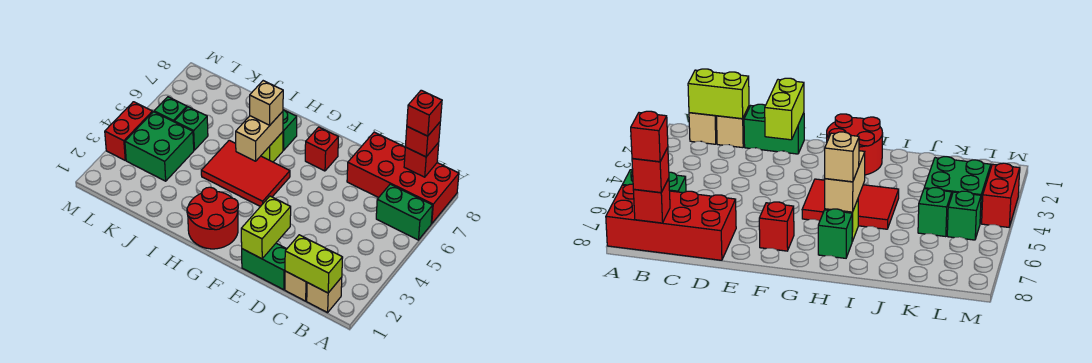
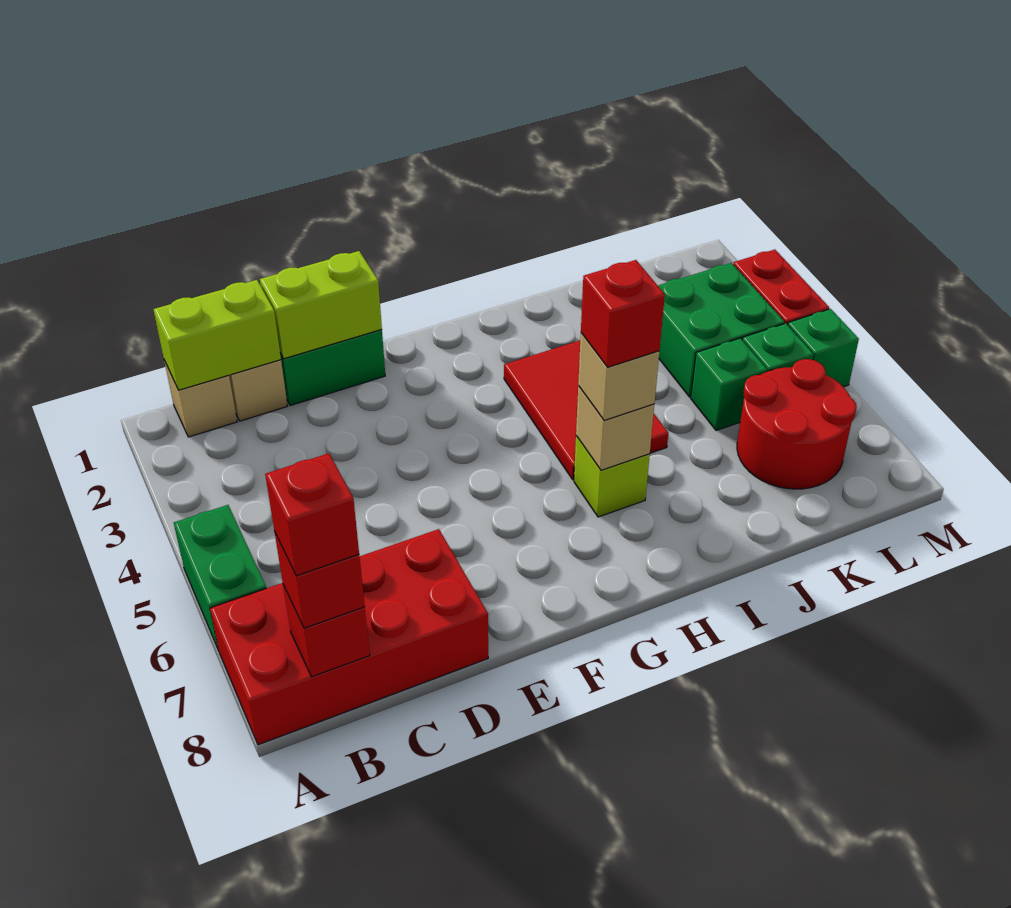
green brick A6:B6 level 1 -> green brick A5:A6 level 1
lime brick E1:E2 level 2 -> lime brick D1:E1 level 2
red brick F7 level 1 -> red brick H6 level 4
red round brick G1:H2 level 1 -> red round brick K6:L7 level 1
red tile G4:I5 level 1 -> red tile H3:I5 level 1
tan brick H5:H6 level 2 -> tan brick H6 level 2
green brick H7 level 1 -> green brick M5 level 1

